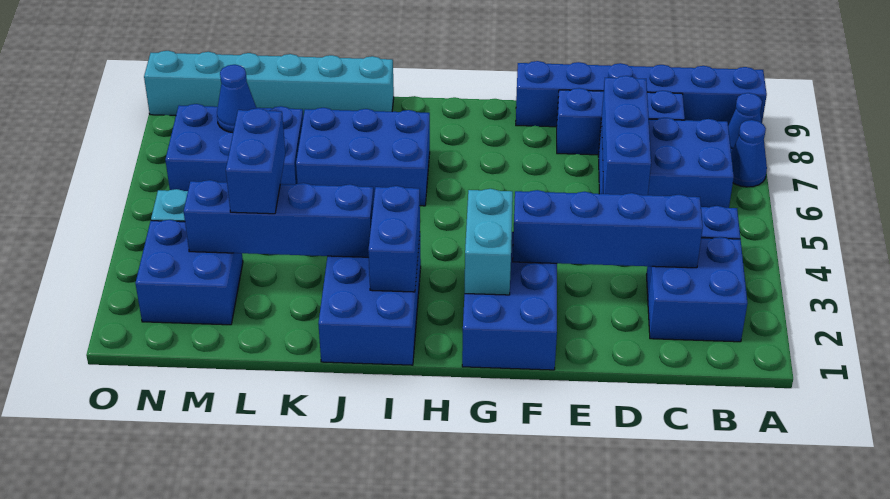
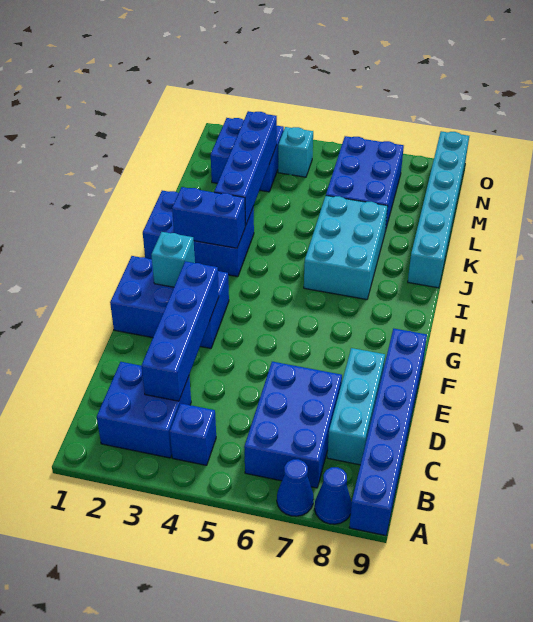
blue brick C8:E8 level 1 -> cyan brick C8:E8 level 1
blue brick D5:D7 level 2 -> none
cyan brick G2:G3 level 2 -> cyan brick G2 level 2
blue brick I6:K7 level 1 -> cyan brick I6:K7 level 1
blue brick L3:L4 level 3 -> none
blue cone M7 level 2 -> none

